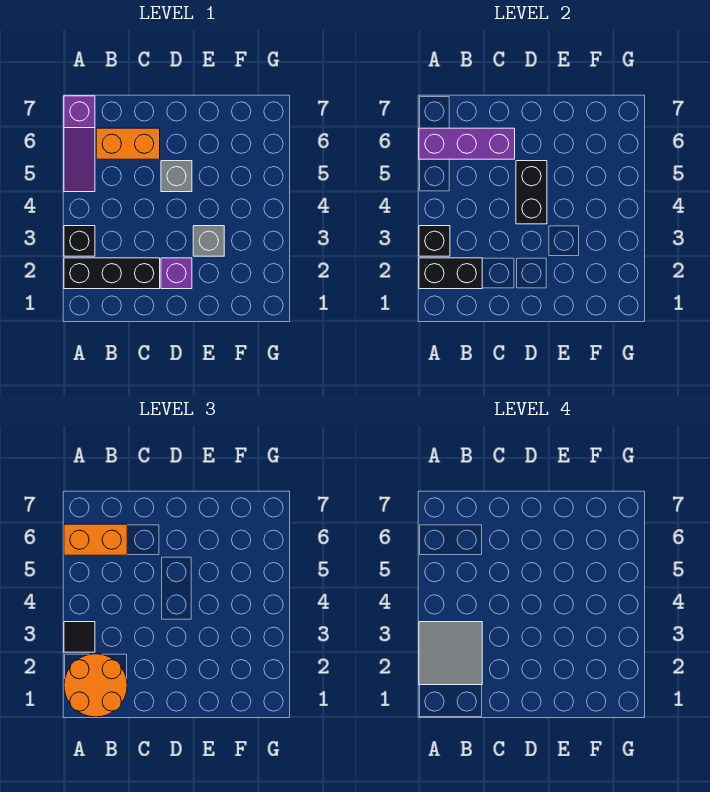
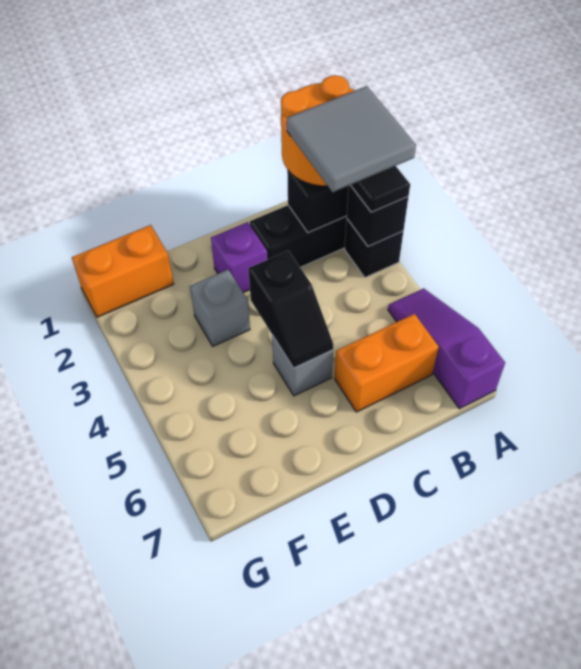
purple brick A6:C6 level 2 -> none
orange brick A6:B6 level 3 -> orange brick F1:G1 level 1
black brick D4:D5 level 2 -> black slope D4:D5 level 2 top 4

